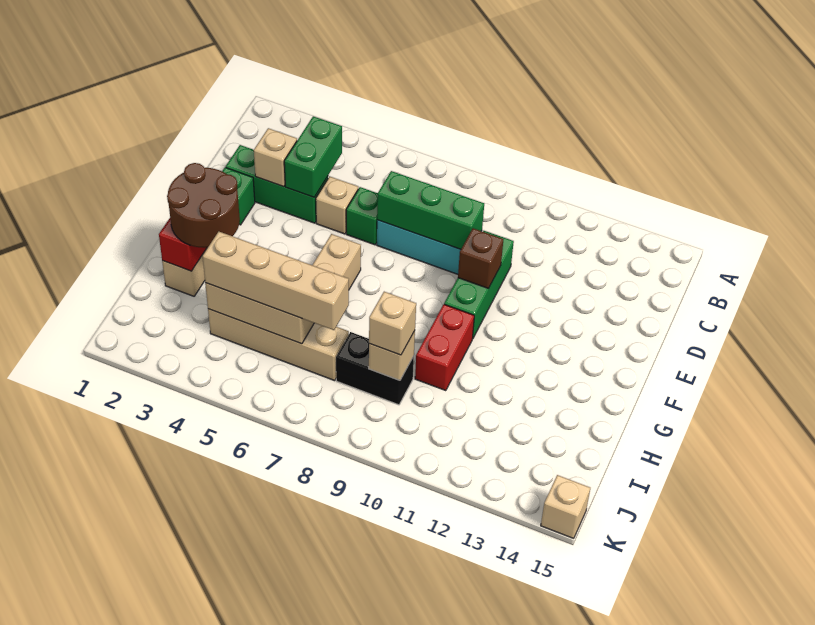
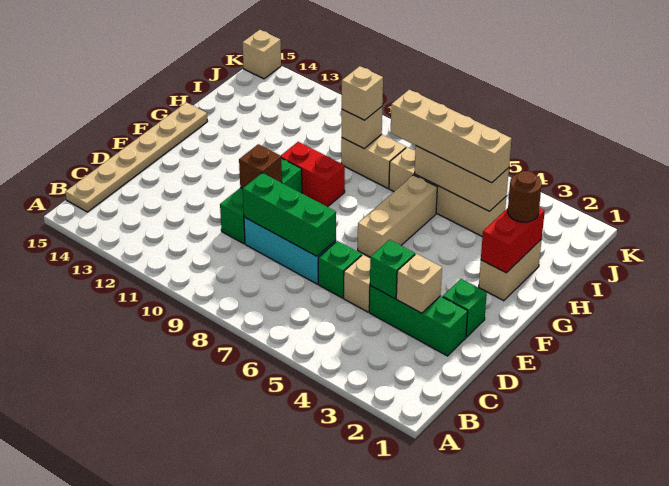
none -> tan plate B15:G15 level 1
green brick C4:D4 level 2 -> green brick D4 level 2
brown round brick G2:H3 level 3 -> brown round brick H2 level 3
red brick G10:H10 level 1 -> red brick G9:G10 level 1
black brick I8:I9 level 1 -> tan brick I8:I9 level 1

